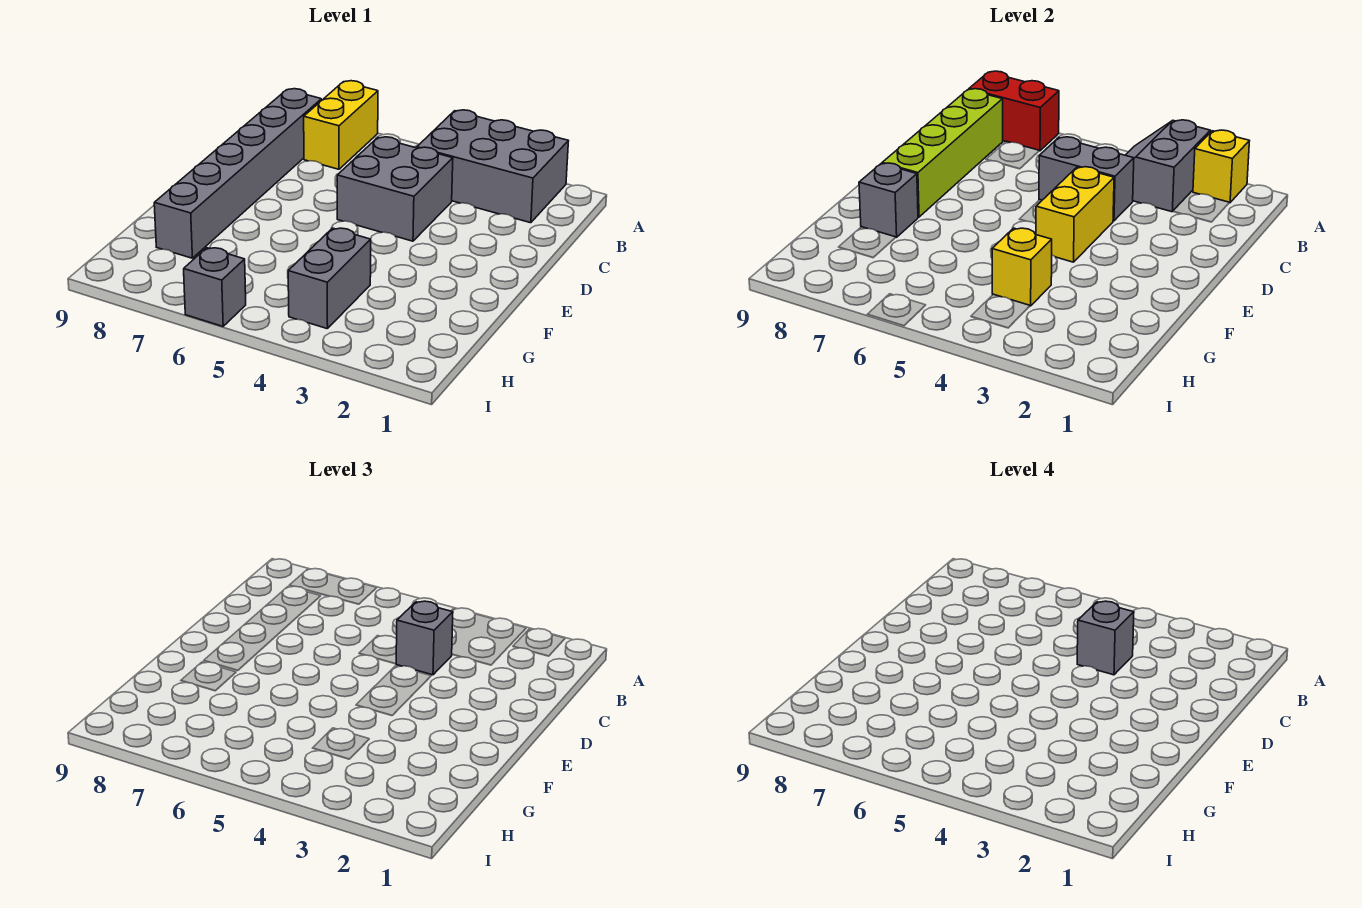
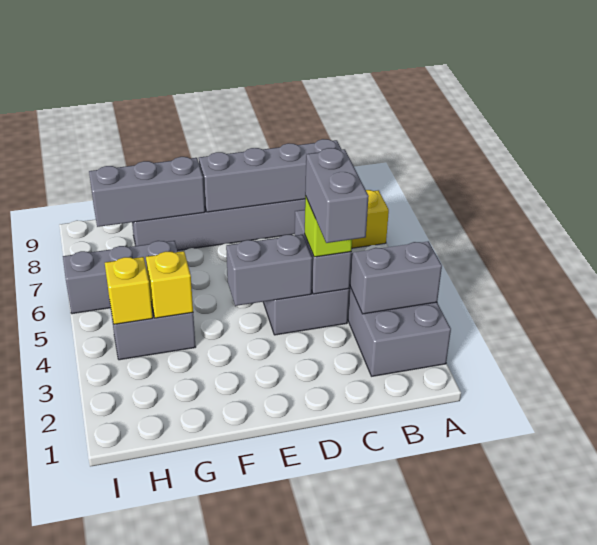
yellow brick A2 level 2 -> yellow brick H4 level 2
red brick A7:A8 level 2 -> none
lime brick B8:E8 level 2 -> grey brick B8:E8 level 2
grey brick C4 level 3 -> lime brick C4 level 3
grey brick C4 level 4 -> grey brick C3:C4 level 4
yellow brick D4:E4 level 2 -> grey brick D4:E4 level 2
grey brick F8 level 2 -> grey brick F8:H8 level 2
grey brick I6 level 1 -> grey brick G6:I6 level 1

